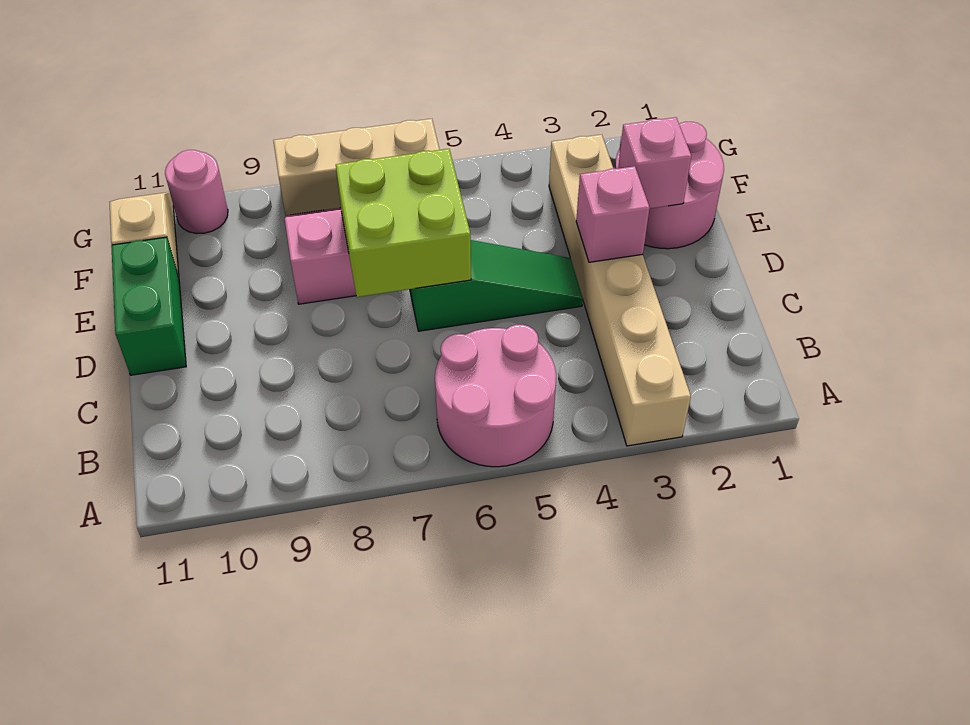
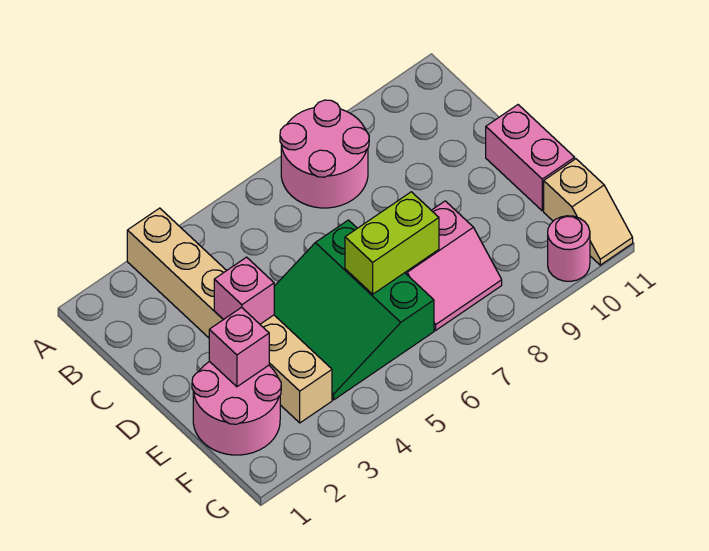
pink round brick A5:B6 level 1 -> pink round brick A7:B8 level 1
green slope D4:D6 level 1 top 6 -> green slope D4:F6 level 1 top 6
lime brick D6:E7 level 2 -> lime brick E6:E7 level 2
green brick D11:E11 level 1 -> pink brick D11:E11 level 1
tan brick G6:G8 level 1 -> none

